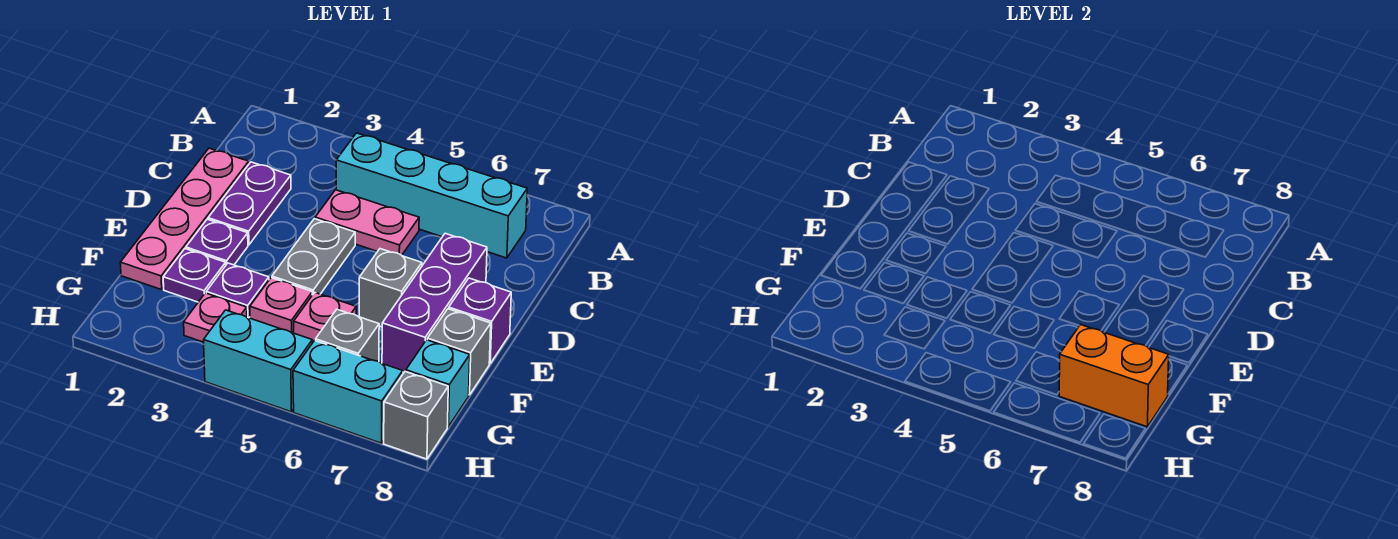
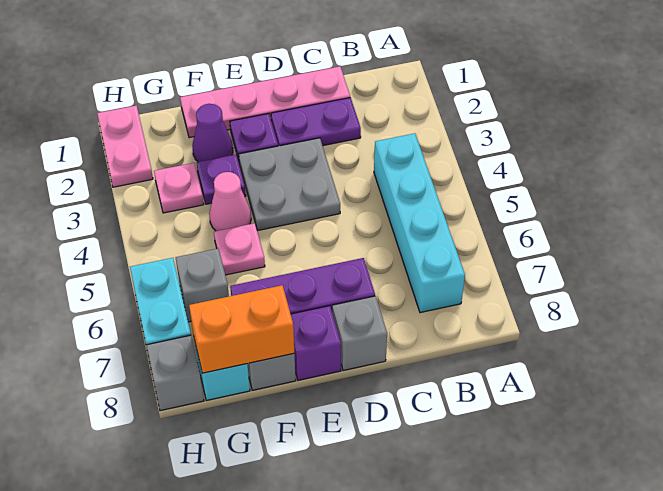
pink plate C4:C5 level 1 -> pink plate H1:H2 level 1
grey plate D4:E4 level 1 -> grey plate D3:E4 level 1
grey brick E6 level 1 -> grey brick D8 level 1
purple plate F2 level 1 -> purple cone F2 level 1
pink plate F4 level 1 -> pink cone F4 level 1
orange brick G7:G8 level 2 -> orange brick F8:G8 level 2
cyan brick H4:H5 level 1 -> none

